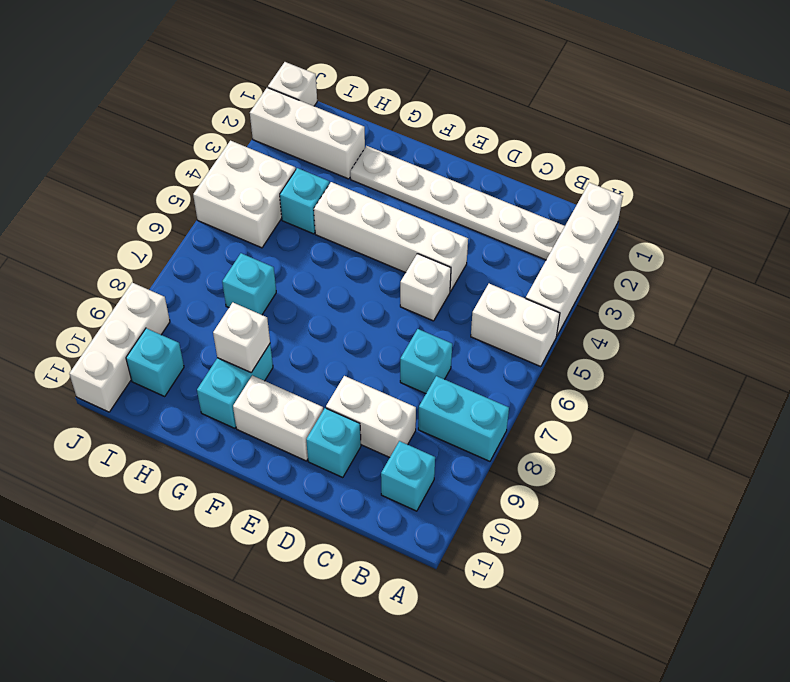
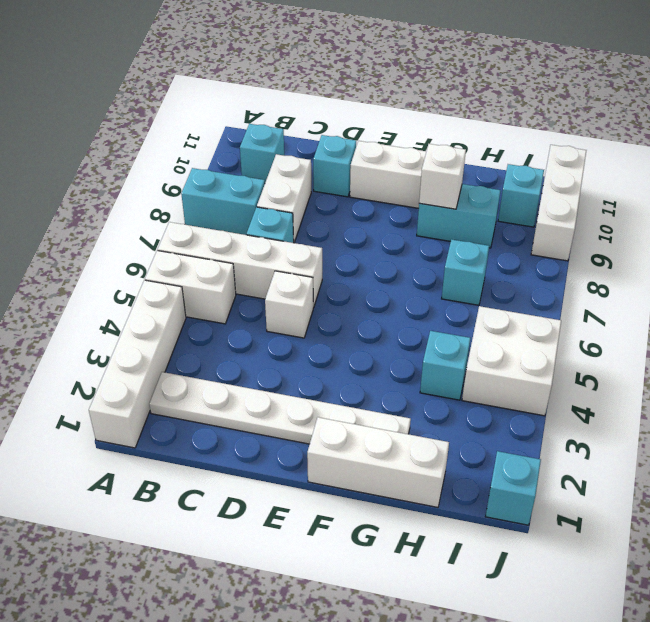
white brick C9:D9 level 1 -> white brick C8:C9 level 1
white brick D4:G4 level 1 -> white brick A6:D6 level 1
cyan brick G9:G10 level 1 -> cyan brick G9:H9 level 1
white brick H2:J2 level 1 -> white brick F1:H1 level 1
white brick J1 level 1 -> cyan brick J1 level 1

